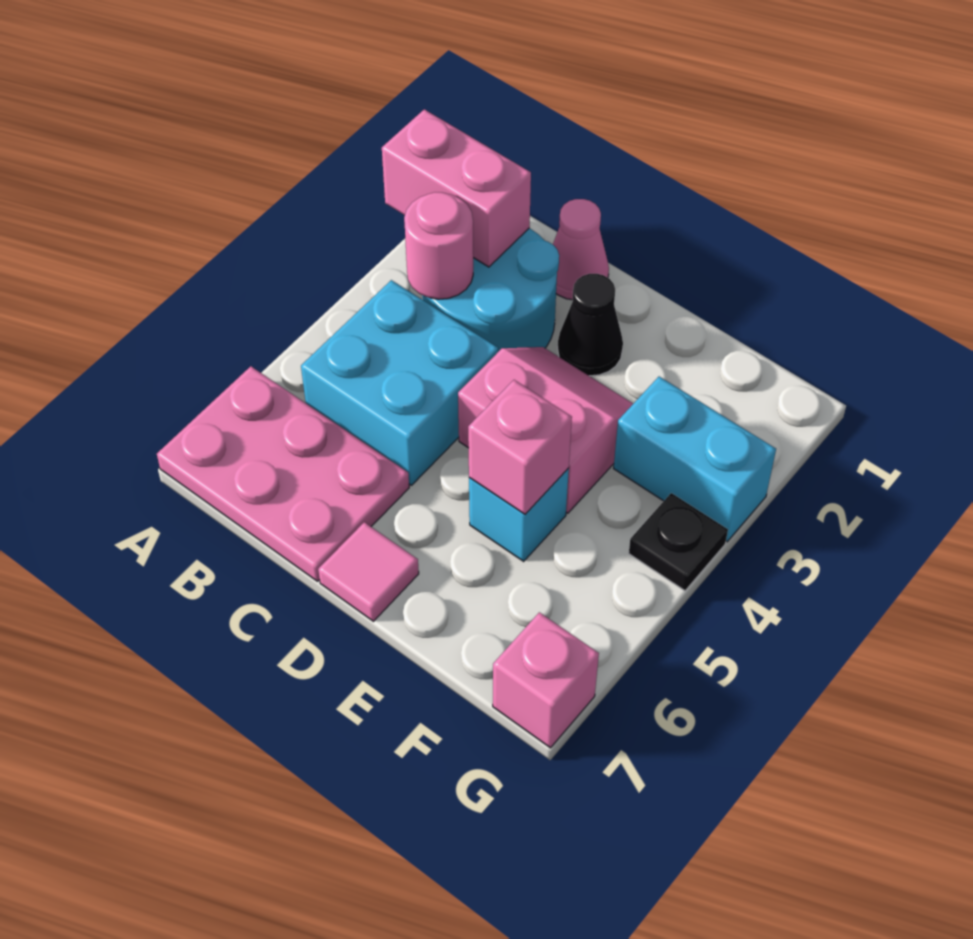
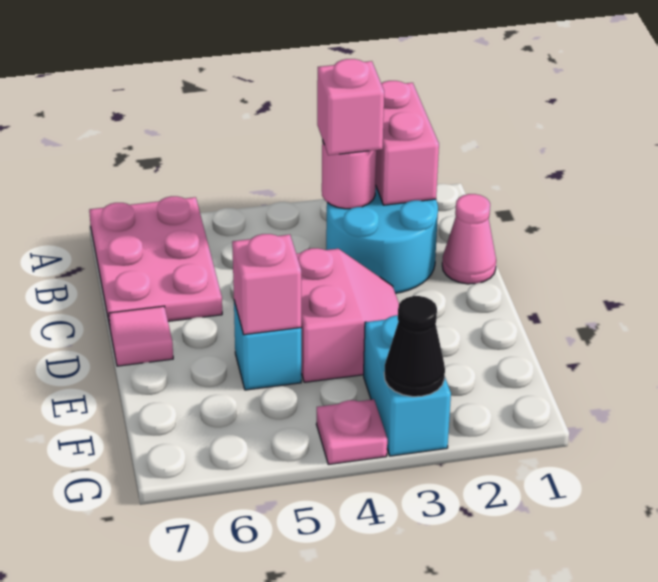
cyan brick B4:C5 level 1 -> none
black cone D2 level 1 -> black cone G3 level 2
black plate G4 level 1 -> pink plate G4 level 1
pink brick G7 level 1 -> pink brick B3 level 3

